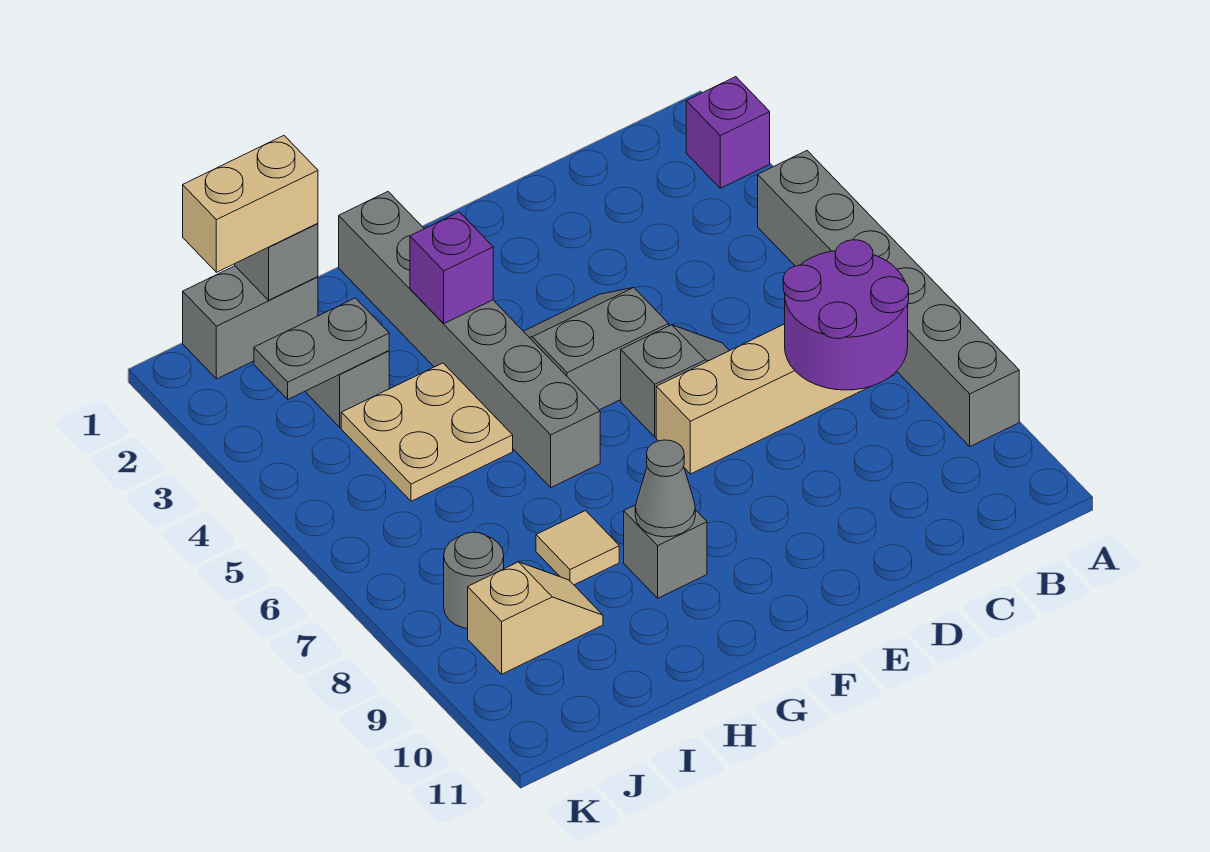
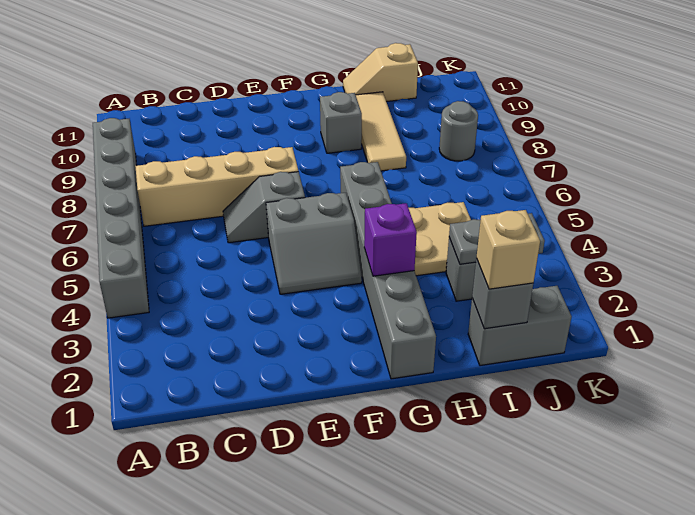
purple brick A2 level 1 -> none
purple round brick B7:C8 level 2 -> none
grey cone G9 level 2 -> none
tan tile H8 level 1 -> tan tile H8:H10 level 1
tan brick I1:J1 level 3 -> tan brick I1 level 3
tan slope I9:J9 level 1 top J -> tan slope H11:I11 level 1 top I

